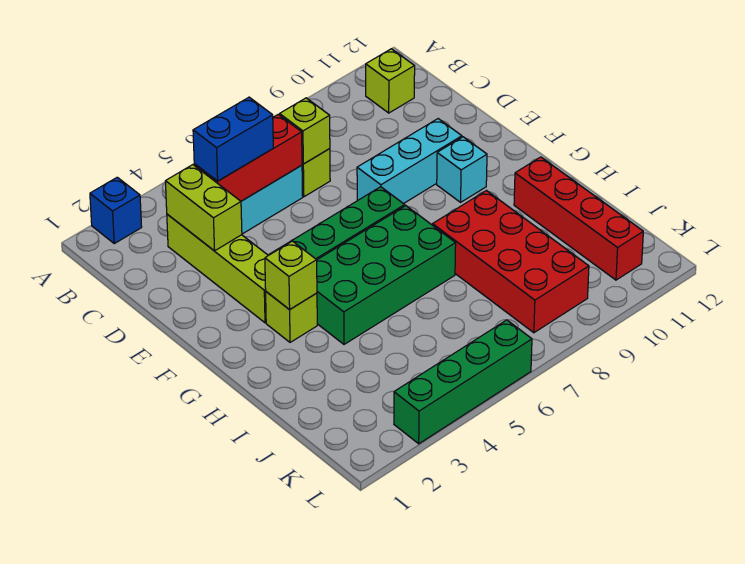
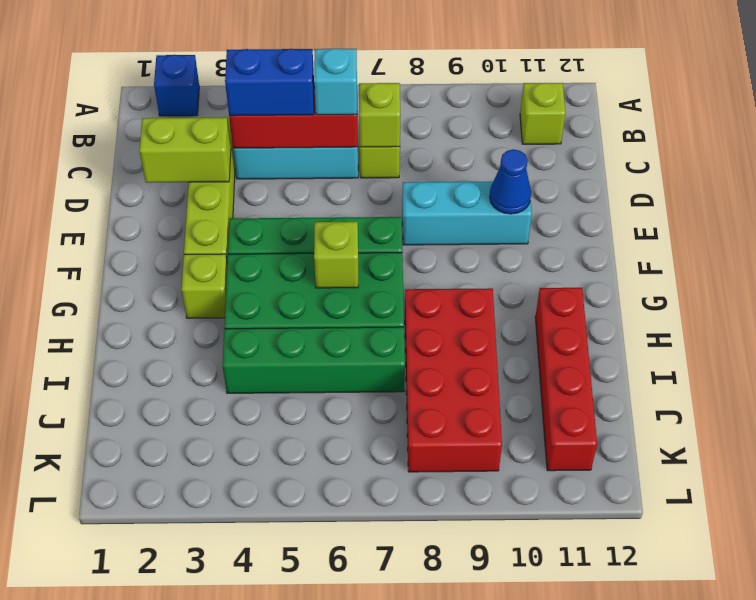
lime brick C3:D3 level 2 -> lime brick D2:D3 level 2
none -> blue cone E10 level 2
cyan brick F10 level 1 -> cyan brick C6 level 3
lime brick G3 level 2 -> lime brick G6 level 2
green brick L3:L6 level 1 -> green brick I4:I7 level 1

